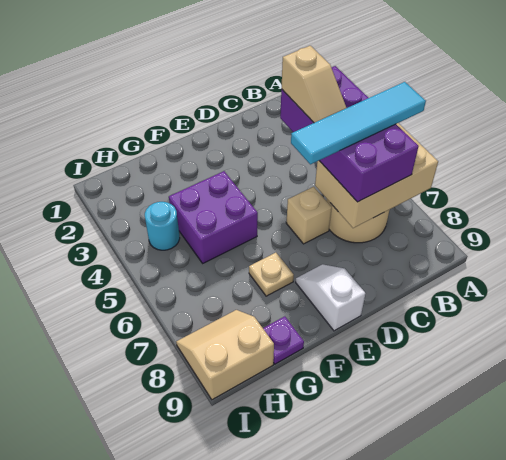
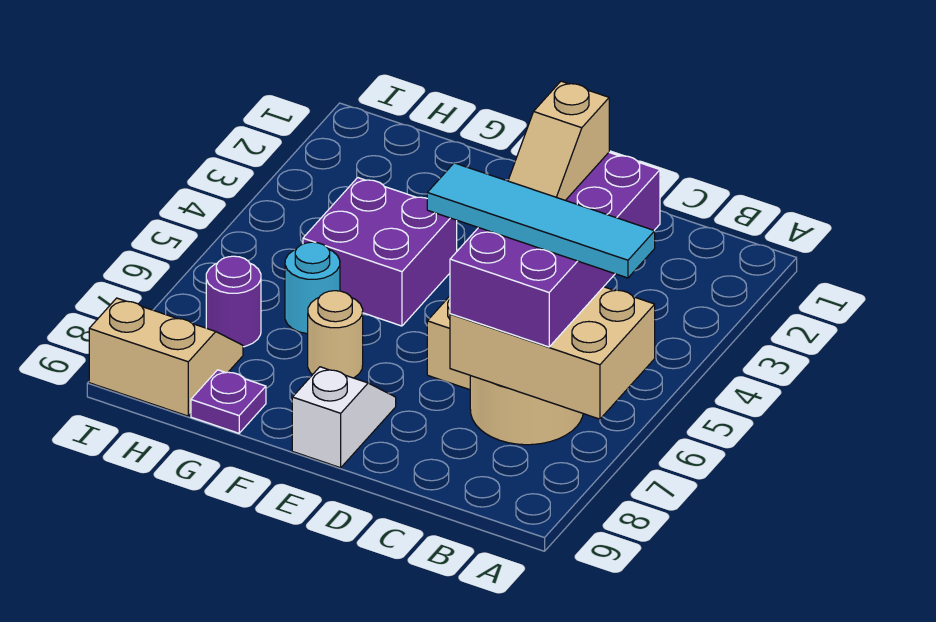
tan plate F7 level 1 -> tan round brick F7 level 1
cyan round brick H4 level 1 -> cyan round brick G6 level 1
none -> purple round brick H7 level 1

